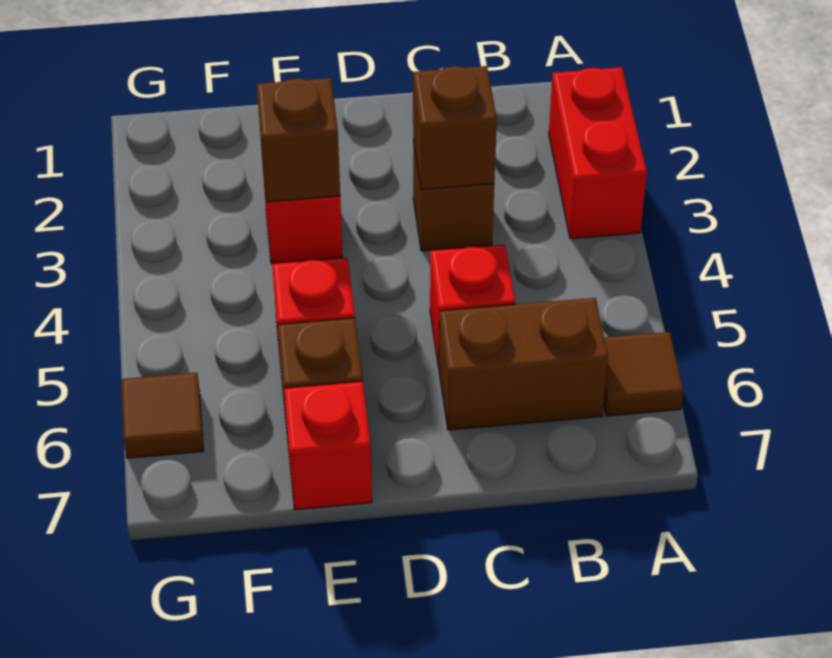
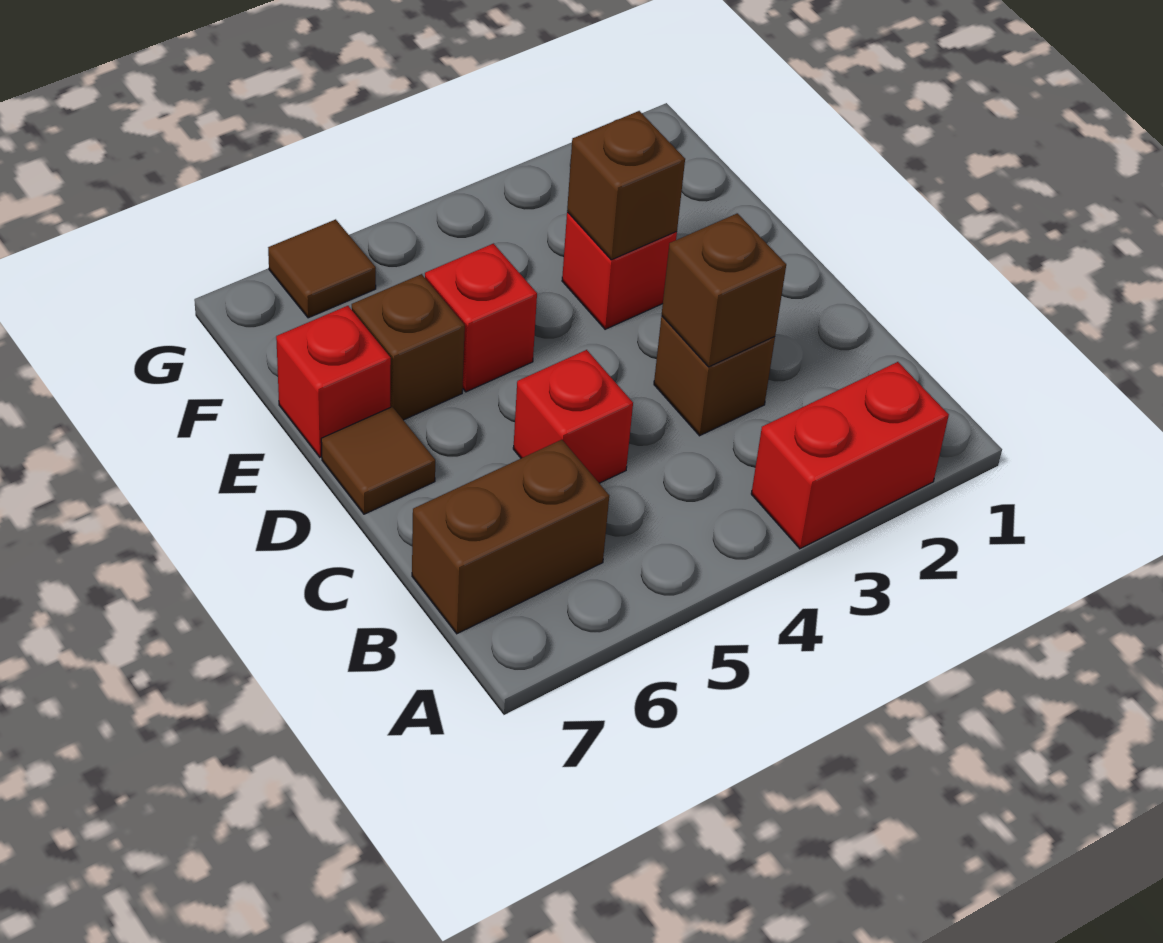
brown tile A6 level 1 -> brown tile D7 level 1
brown brick B6:C6 level 1 -> brown brick B6:B7 level 1

